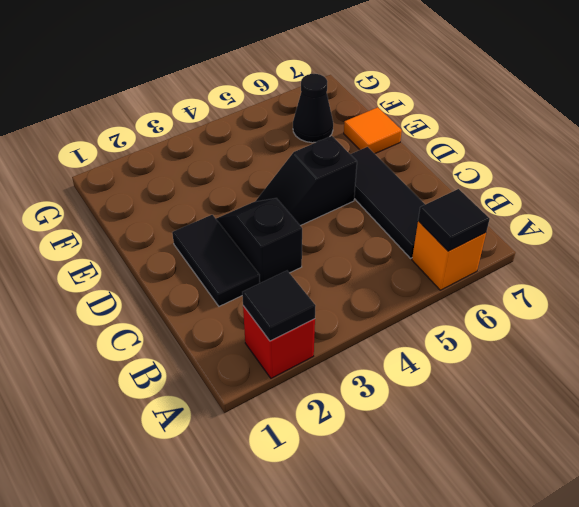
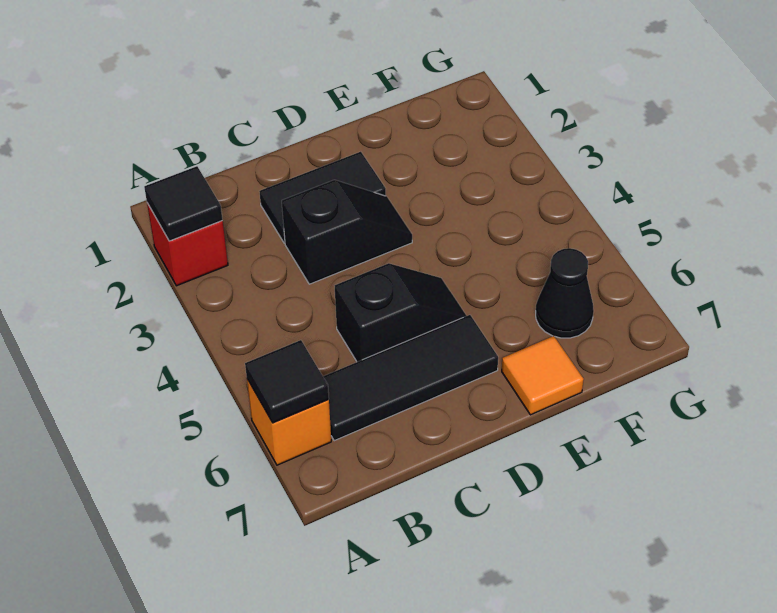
black slope D4:D5 level 1 top 5 -> black slope C5:D5 level 1 top C

